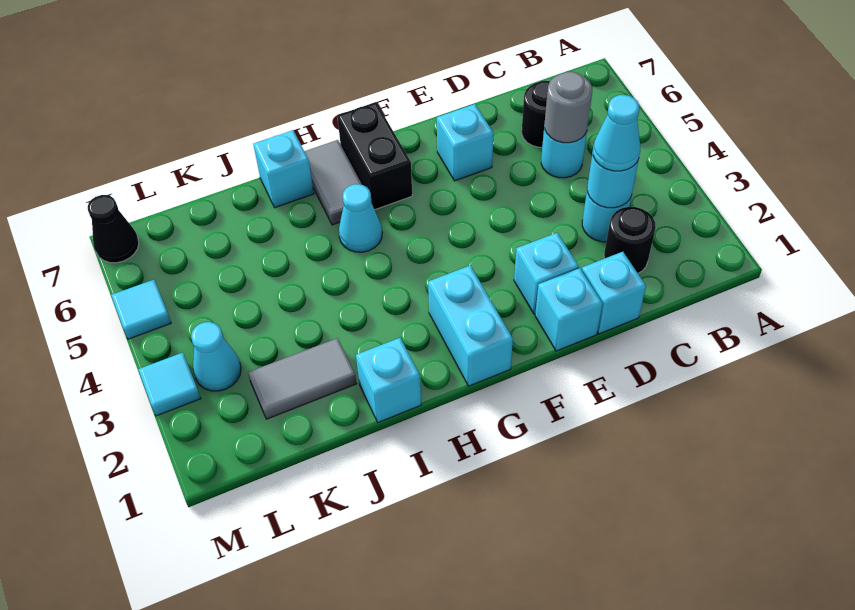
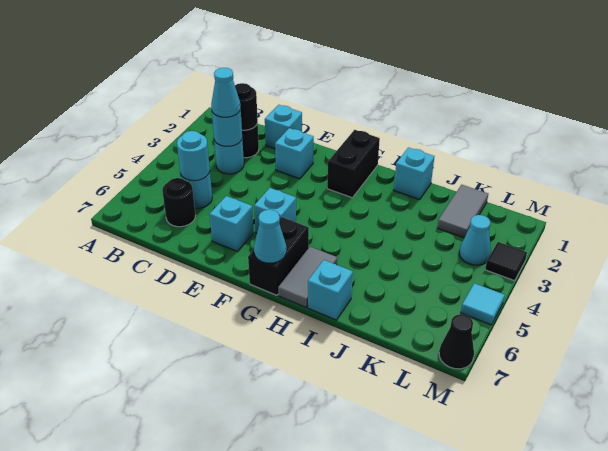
none -> black round brick C2 level 2
grey round brick C5 level 2 -> cyan round brick C5 level 2
cyan brick E1 level 1 -> cyan brick F5 level 1
cyan brick G1:G2 level 1 -> black brick G1:G2 level 1
cyan cone H5 level 1 -> cyan cone G7 level 2
grey tile J2:K2 level 1 -> grey tile K1:K2 level 1
cyan tile M3 level 1 -> black tile M3 level 1

